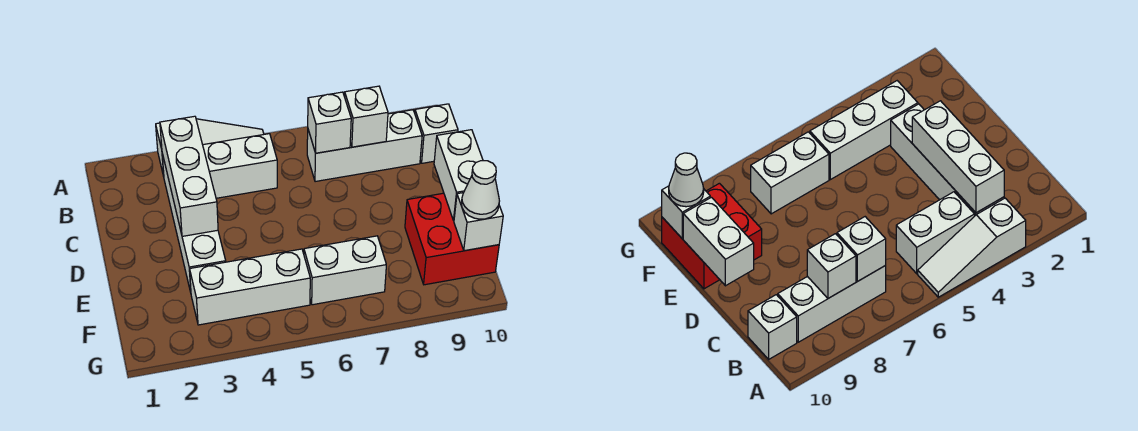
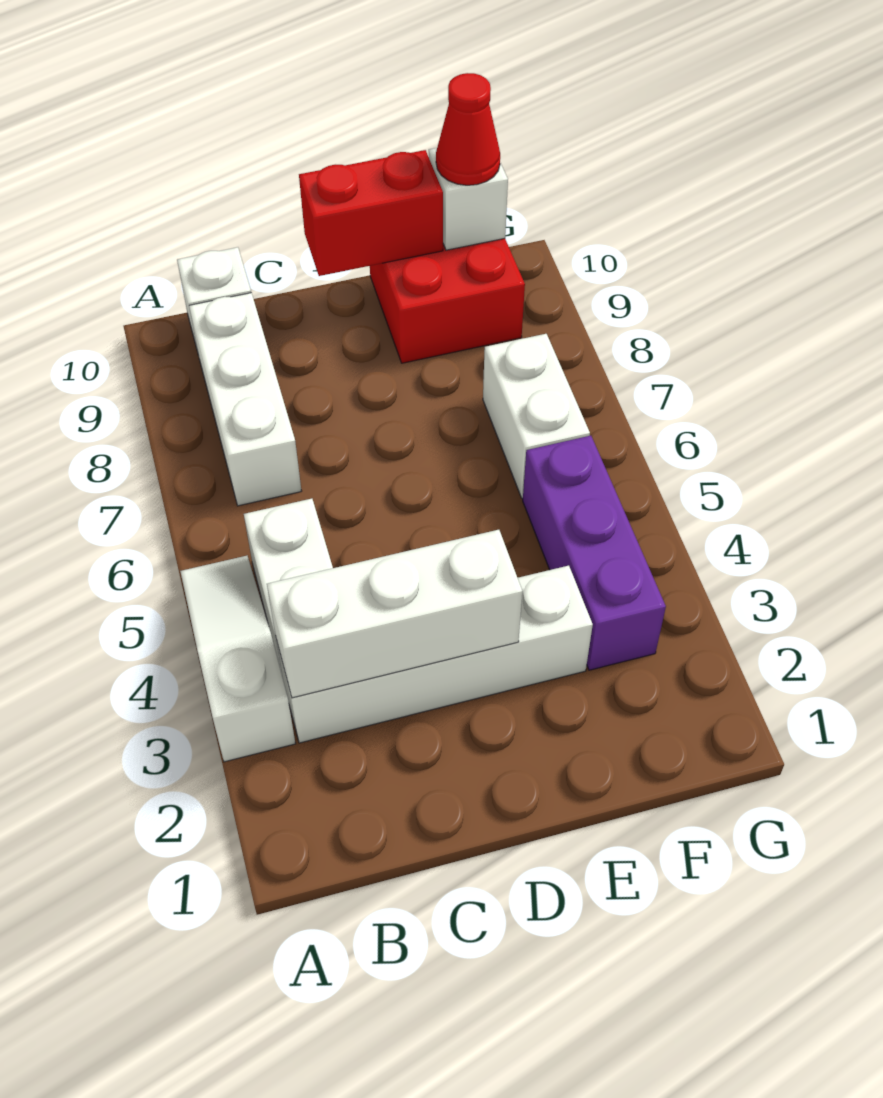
white brick B7 level 2 -> none
white brick B8 level 2 -> none
white brick D10:E10 level 2 -> red brick D10:E10 level 2
white brick F3:F5 level 1 -> purple brick F3:F5 level 1
white cone F10 level 3 -> red cone F10 level 3

